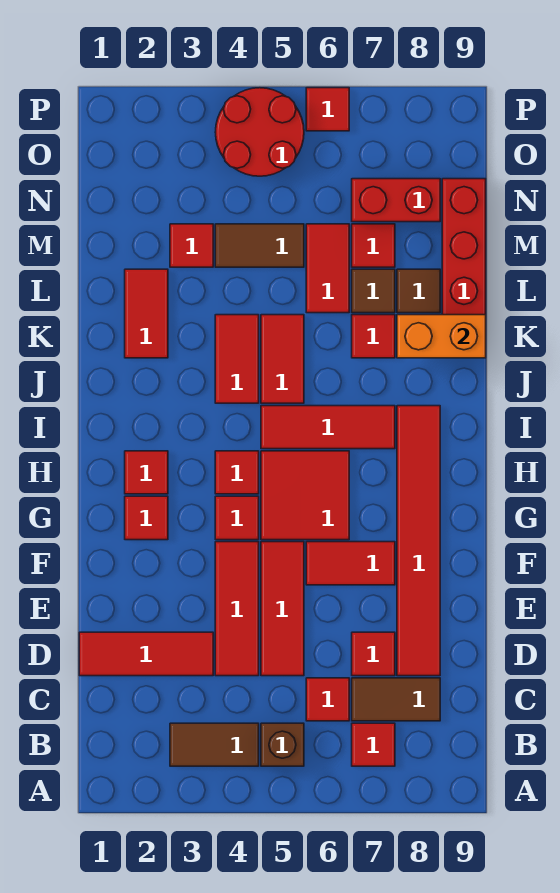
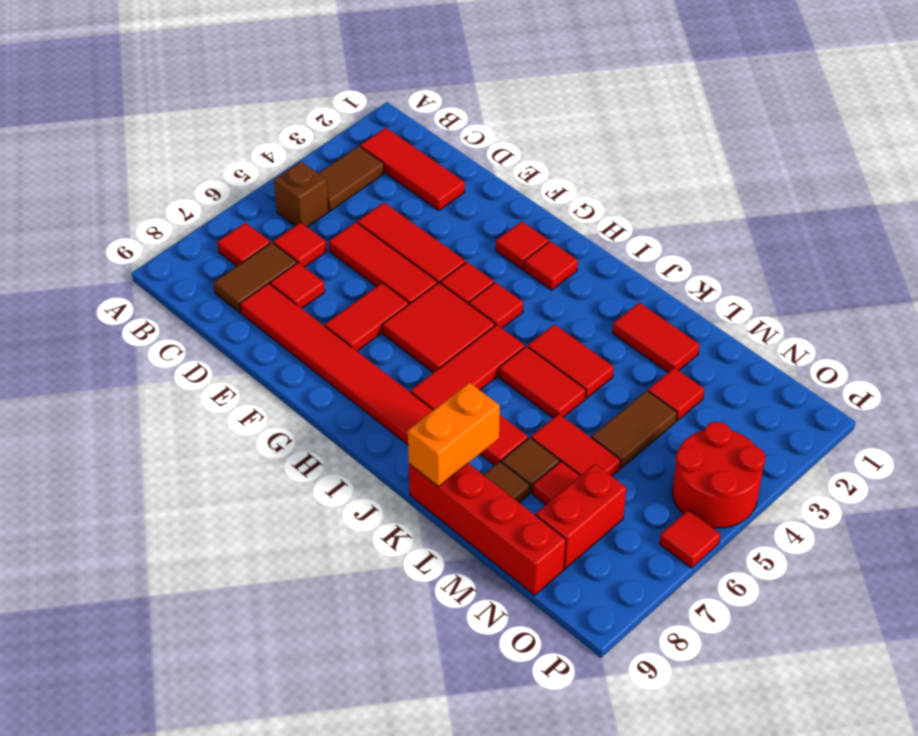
red tile D1:D3 level 1 -> red tile B2:D2 level 1

